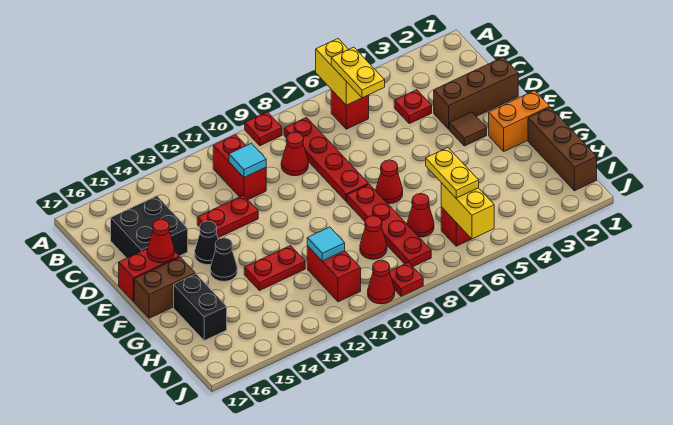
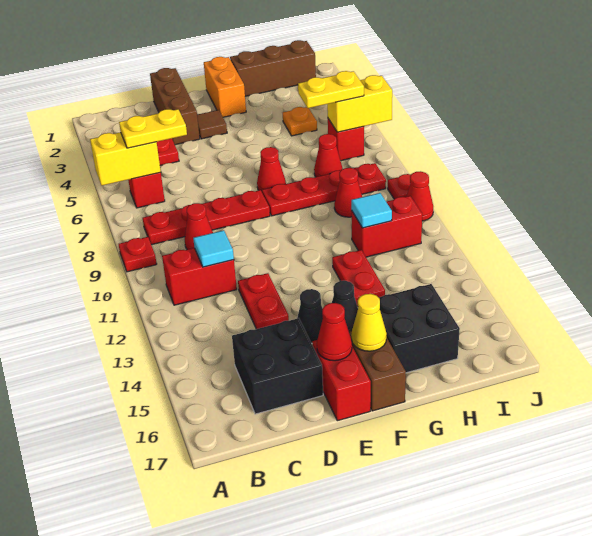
none -> yellow cone F16 level 2
black brick G16:H16 level 1 -> black brick G15:H16 level 1
none -> orange plate H4 level 1

